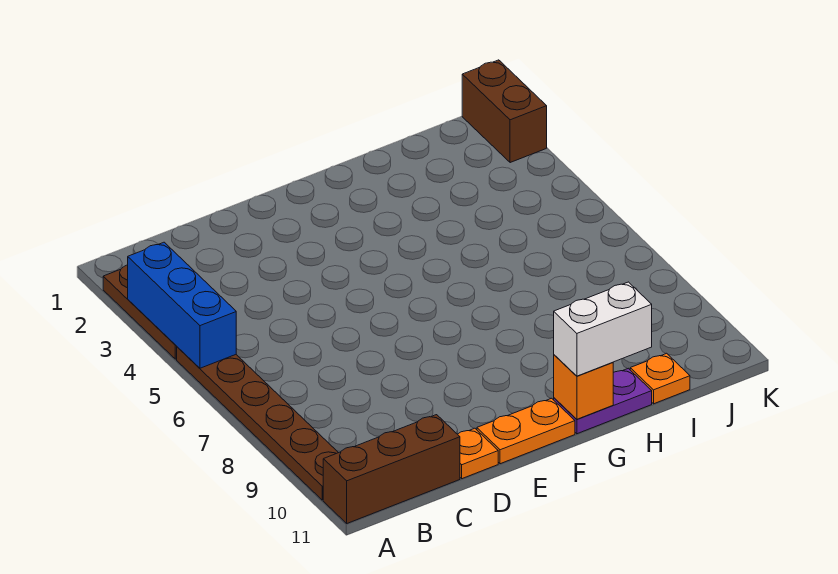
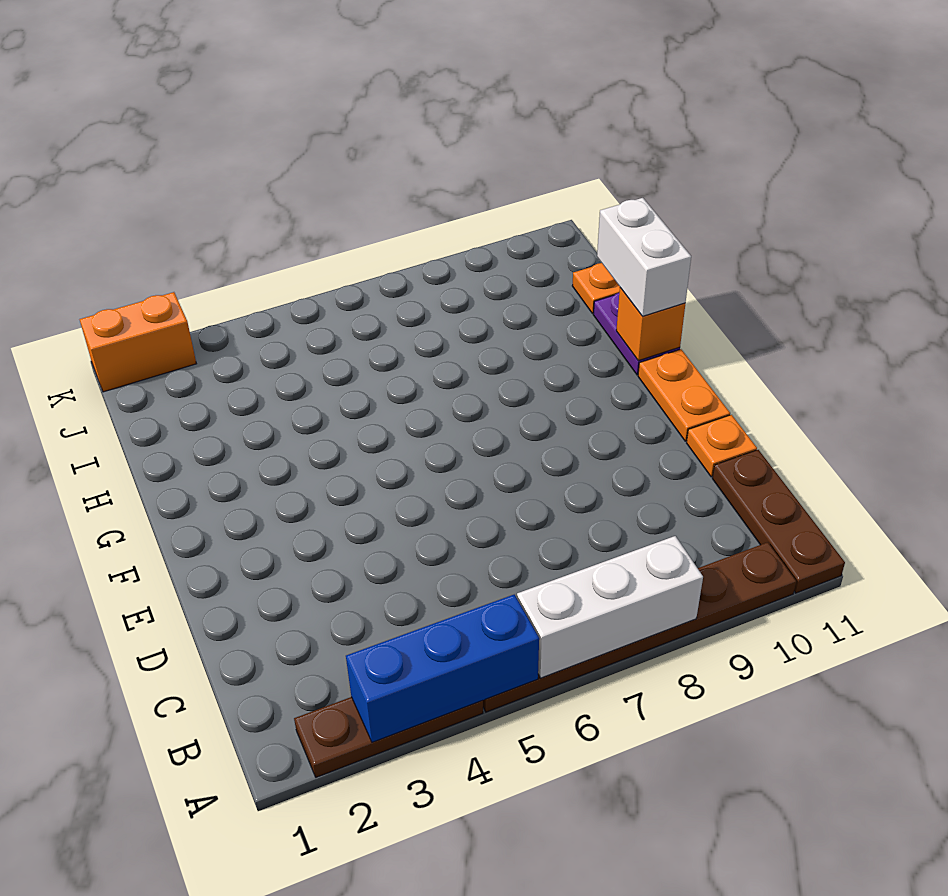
none -> white brick A6:A8 level 2
brown brick A11:C11 level 1 -> brown plate A11:C11 level 1
brown brick K1:K2 level 1 -> orange brick K1:K2 level 1

